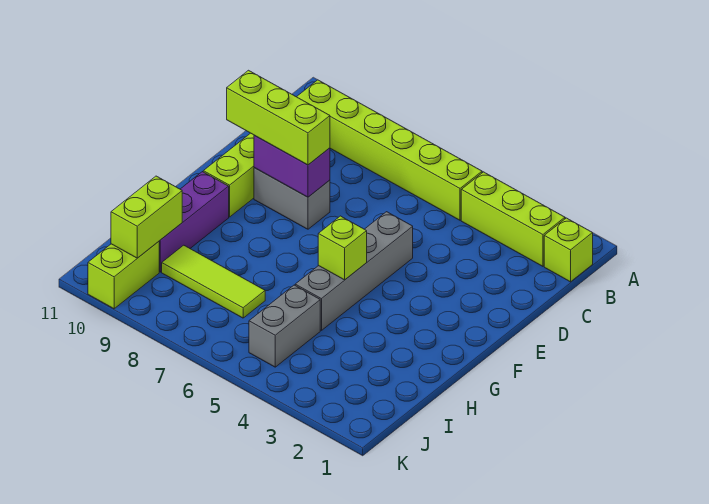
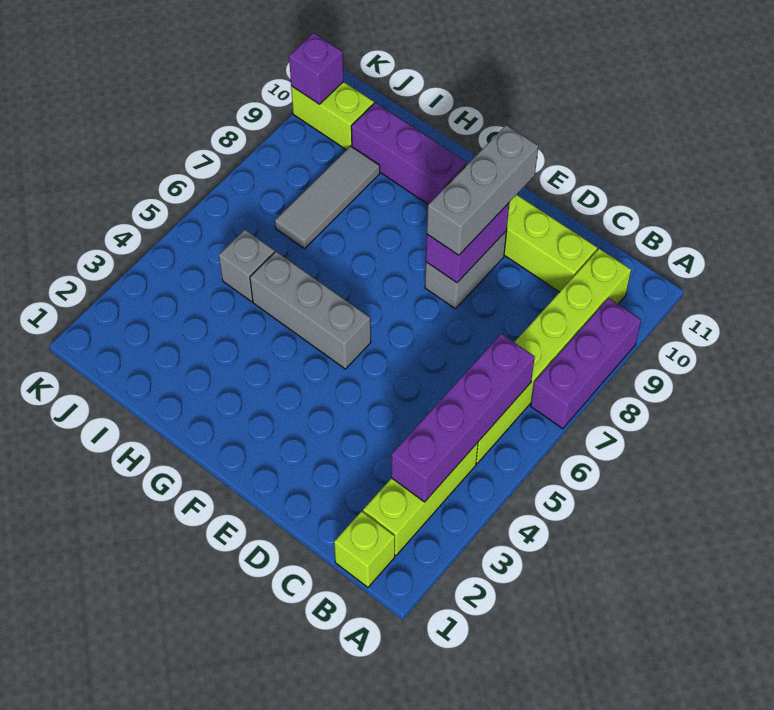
none -> purple brick A7:A9 level 1
none -> purple brick B3:B6 level 2
grey brick E5:H5 level 1 -> grey brick F5:H5 level 1
lime brick E8:E10 level 3 -> grey brick E8:E10 level 3
lime brick G5 level 2 -> none
grey brick I5:J5 level 1 -> grey brick I5 level 1
lime tile I7:I9 level 1 -> grey tile I7:I9 level 1
lime brick I10:J10 level 2 -> none
none -> purple brick K10 level 2

